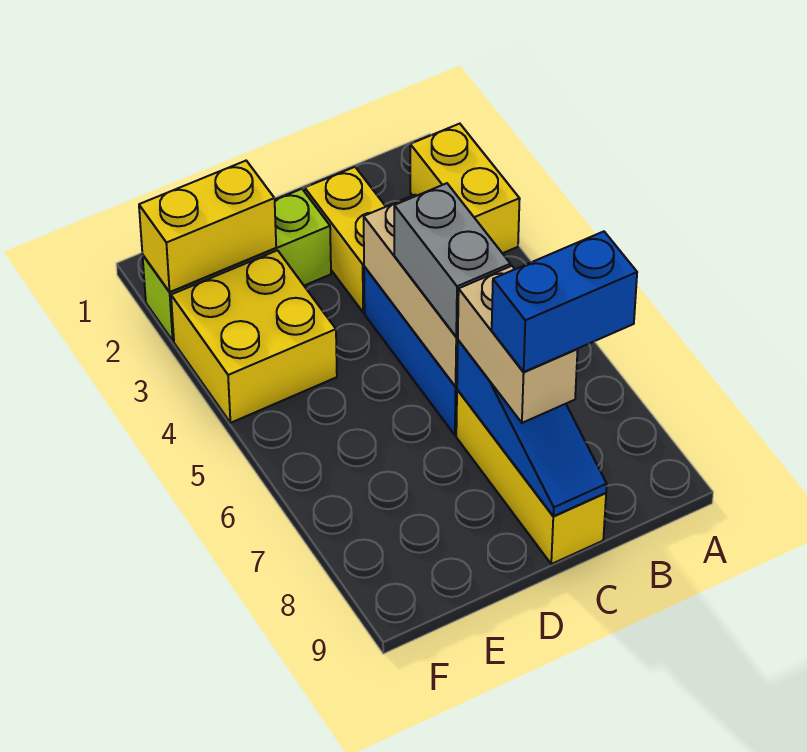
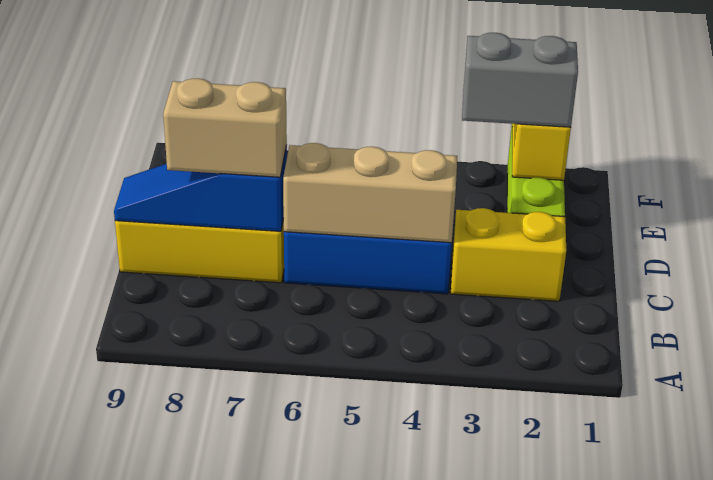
yellow brick A2:A3 level 1 -> none
blue brick B8:C8 level 4 -> none
grey brick C5:C6 level 3 -> grey brick E2:E3 level 3
yellow brick E3:F4 level 1 -> none

